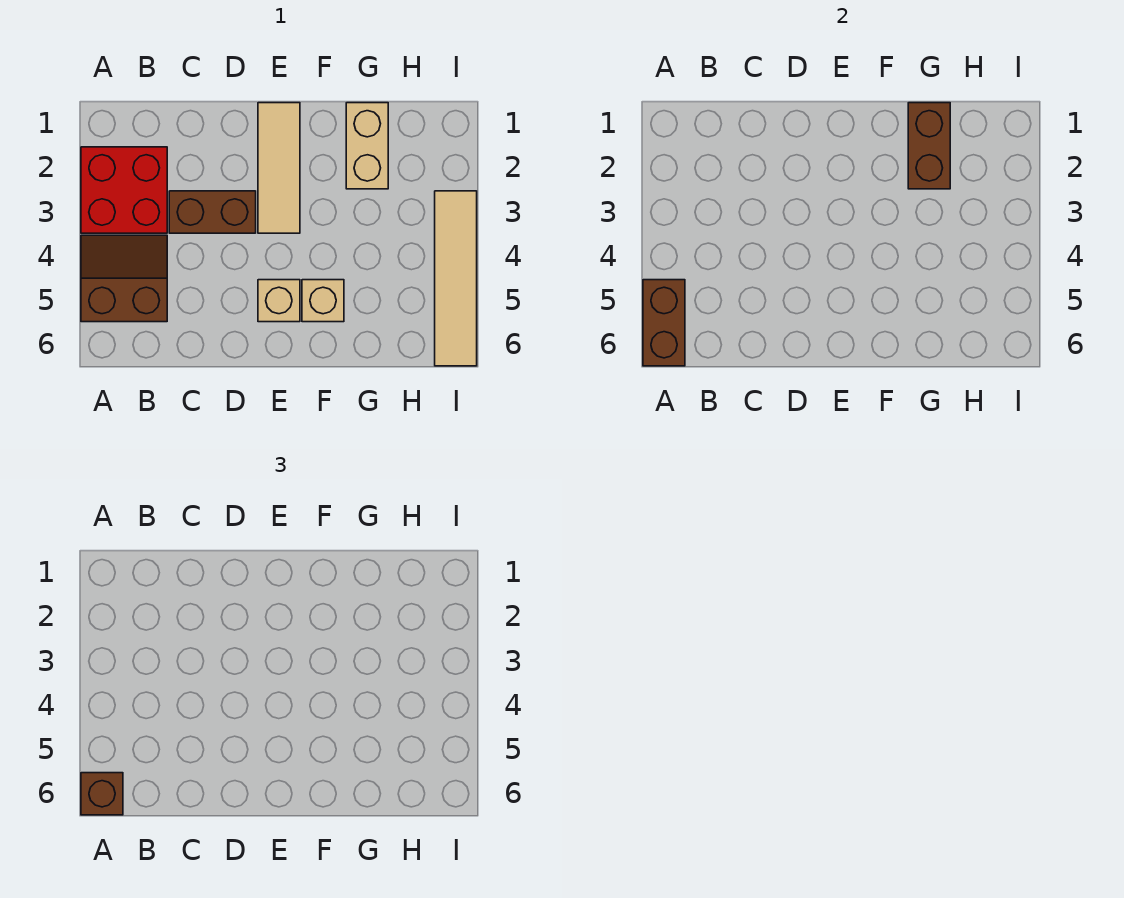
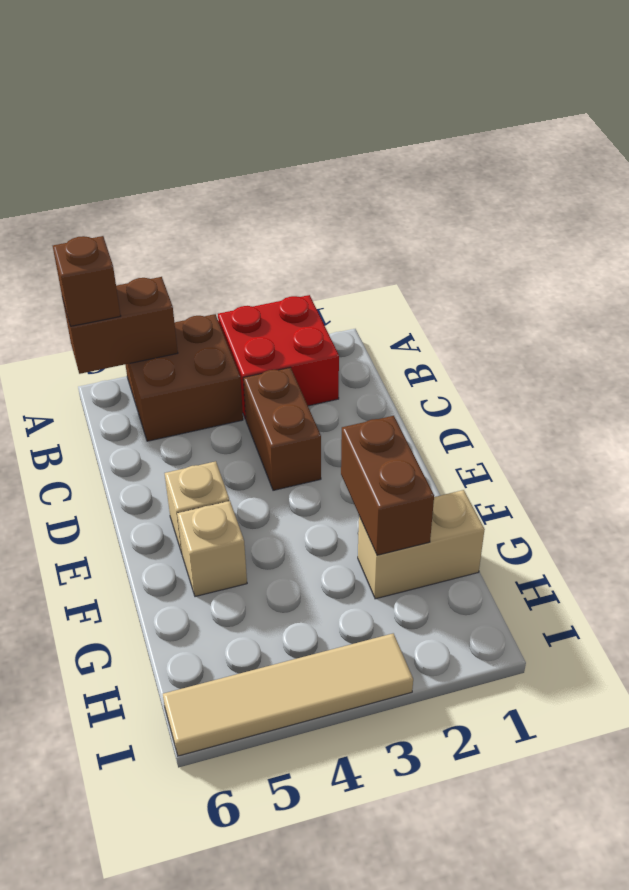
brown slope A4:B5 level 1 top 5 -> brown brick A4:B5 level 1
tan tile E1:E3 level 1 -> none
brown brick G1:G2 level 2 -> brown brick F2:G2 level 2

